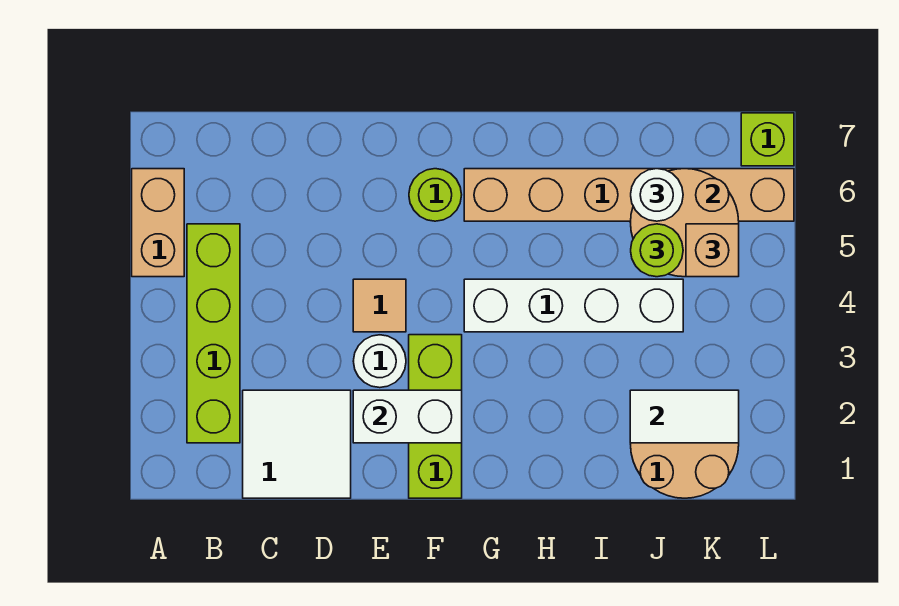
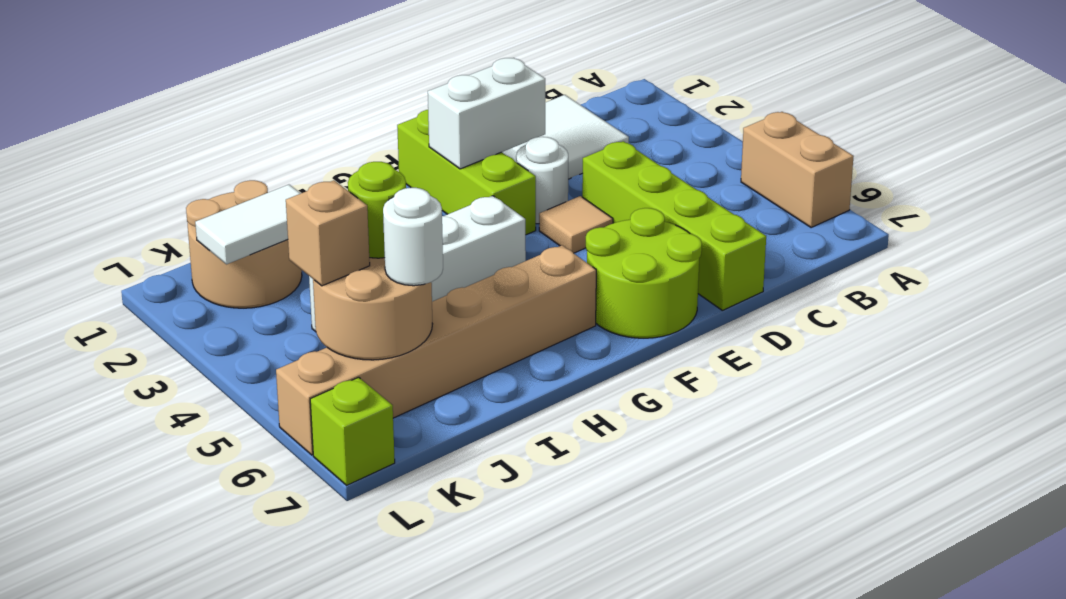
lime brick B2:B5 level 1 -> lime brick D4:D7 level 1
lime round brick F6 level 1 -> lime round brick E6:F7 level 1

